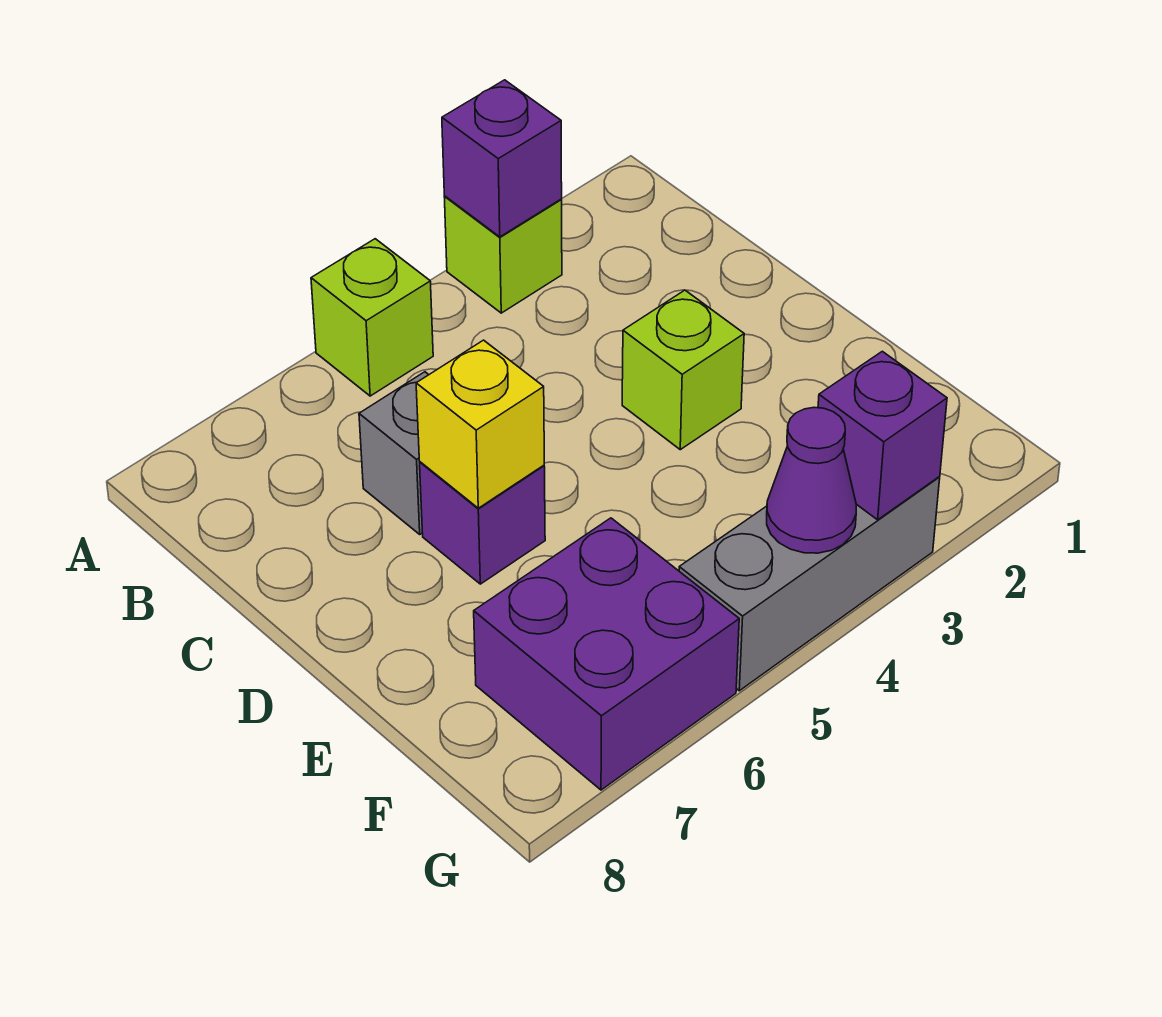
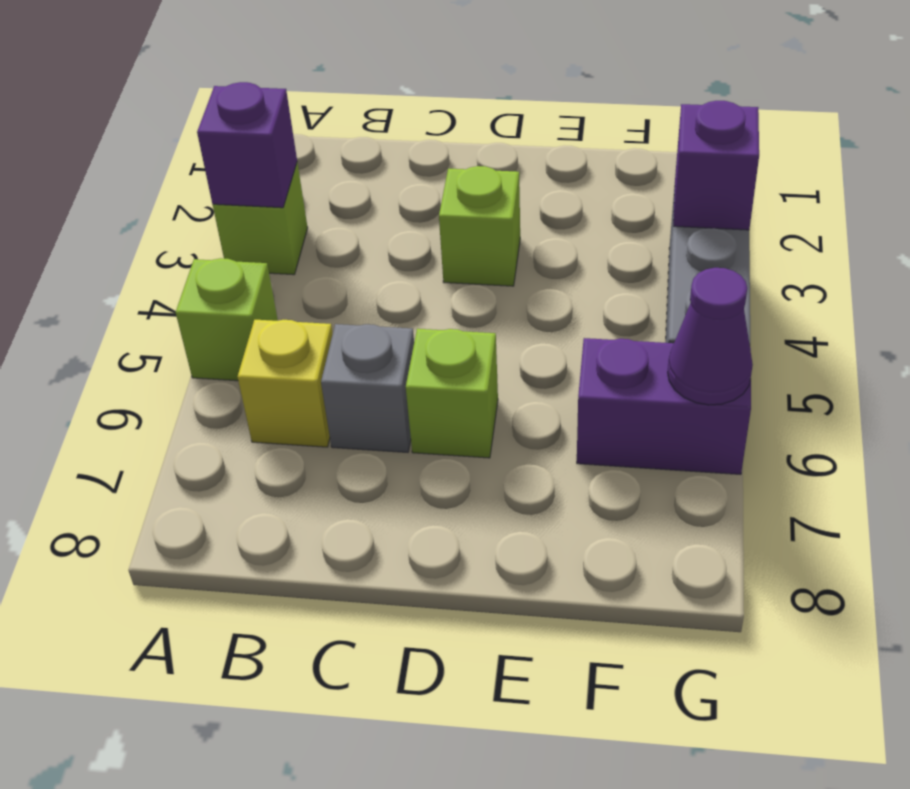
purple brick D6 level 1 -> lime brick D6 level 1
yellow brick D6 level 2 -> yellow brick B6 level 1
purple brick F6:G7 level 1 -> purple brick F6:G6 level 1
purple cone G4 level 2 -> purple cone G6 level 2

